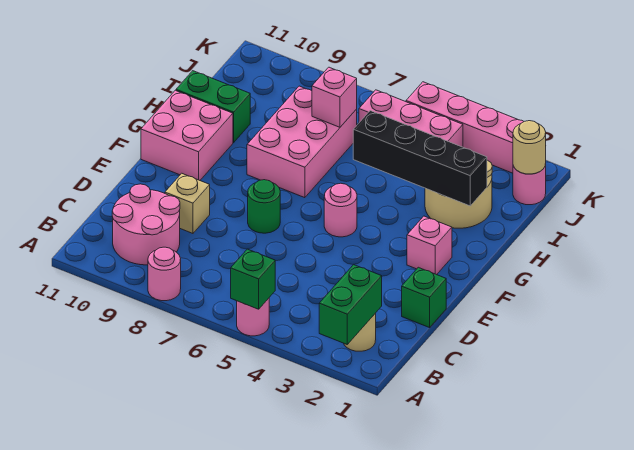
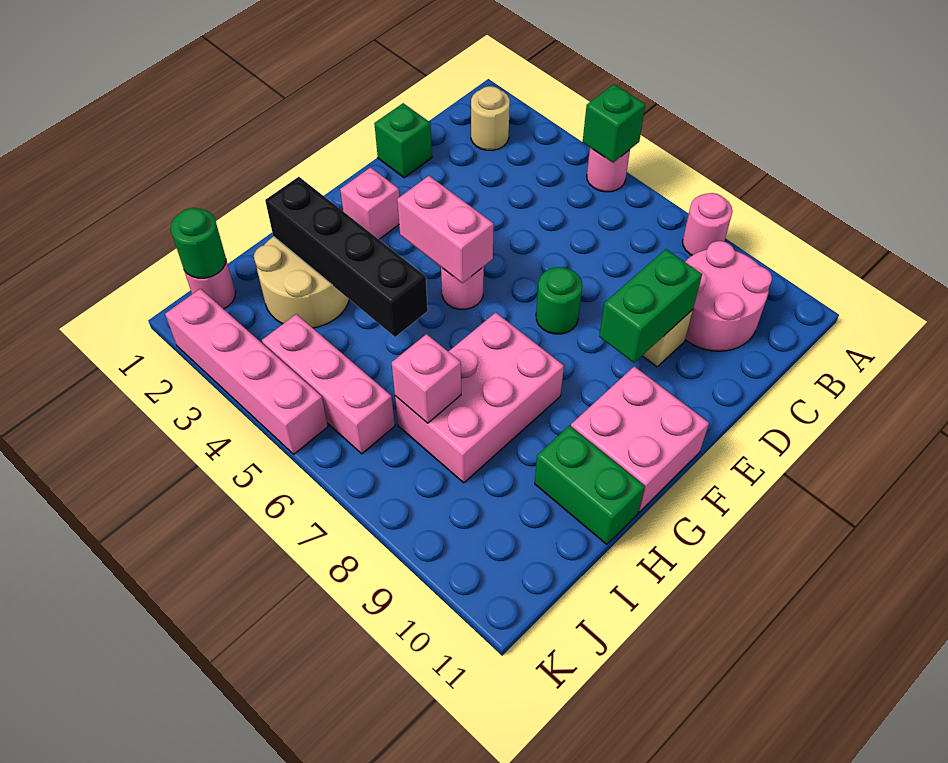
green brick A2:B2 level 2 -> green brick D9:E9 level 2
none -> pink brick F4:F5 level 2
tan round brick J1 level 2 -> green round brick J1 level 2

